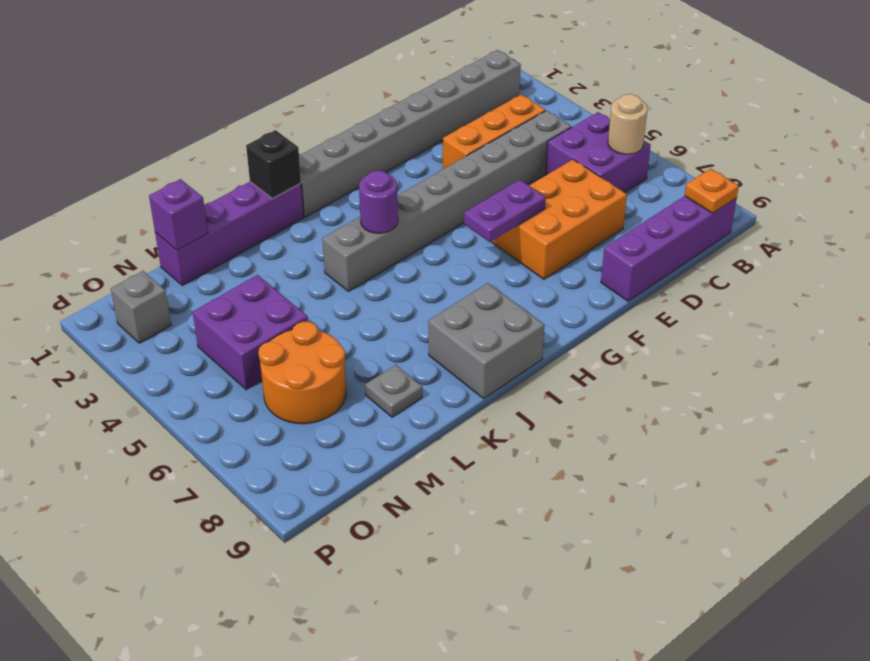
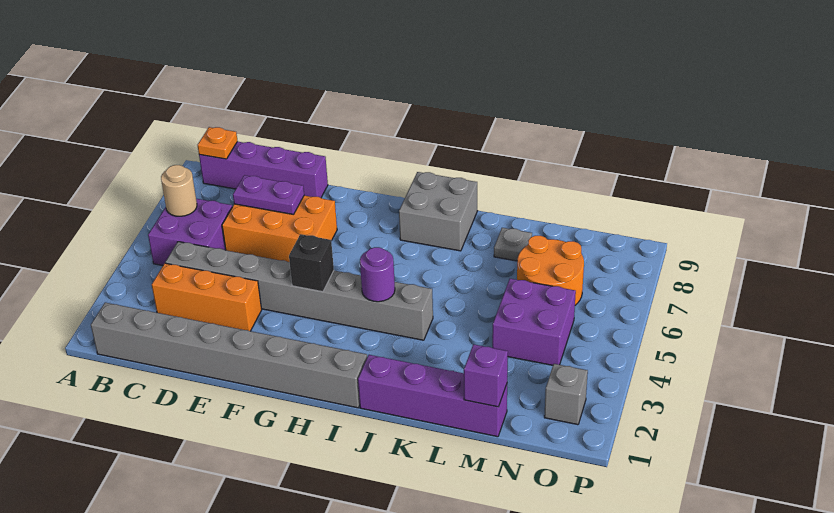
purple plate F6:G6 level 2 -> purple plate D7:E7 level 2
black brick J1 level 2 -> black brick G4 level 2

